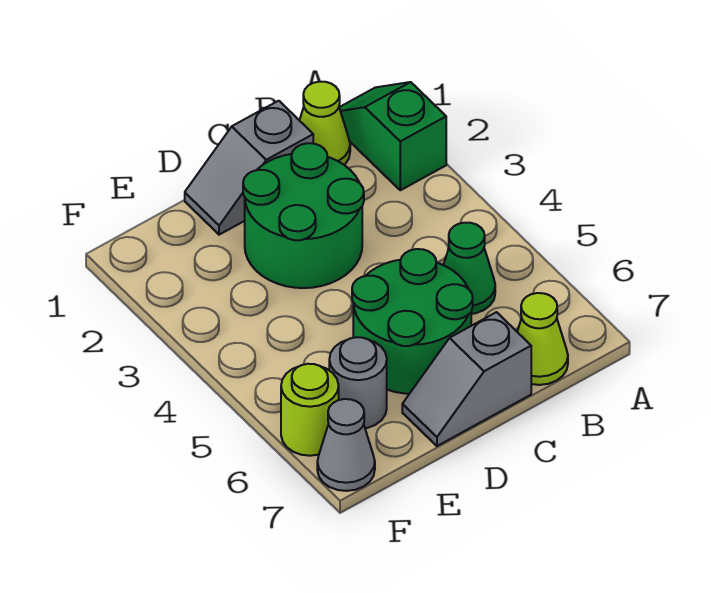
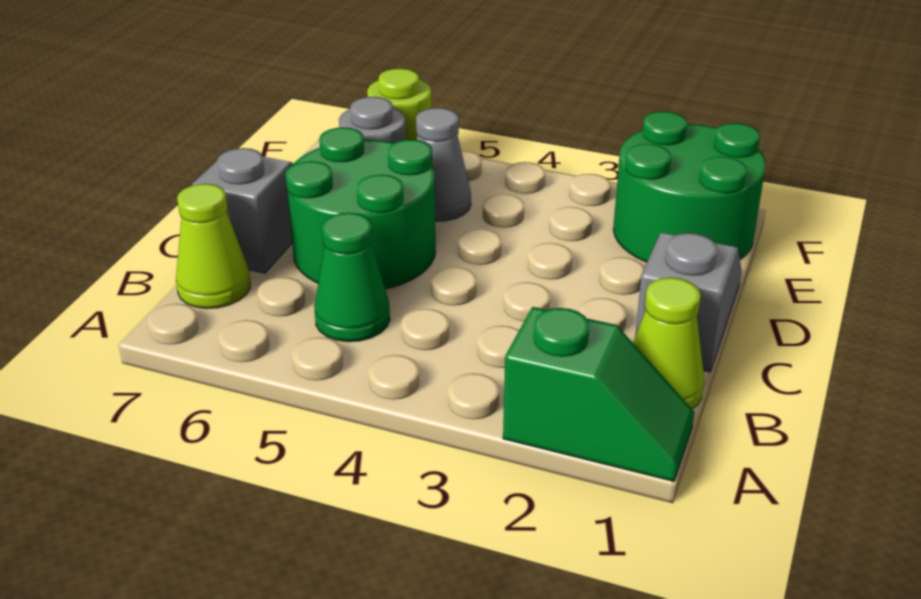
green round brick C2:D3 level 1 -> green round brick E1:F2 level 1
grey cone F7 level 1 -> grey cone E5 level 1

